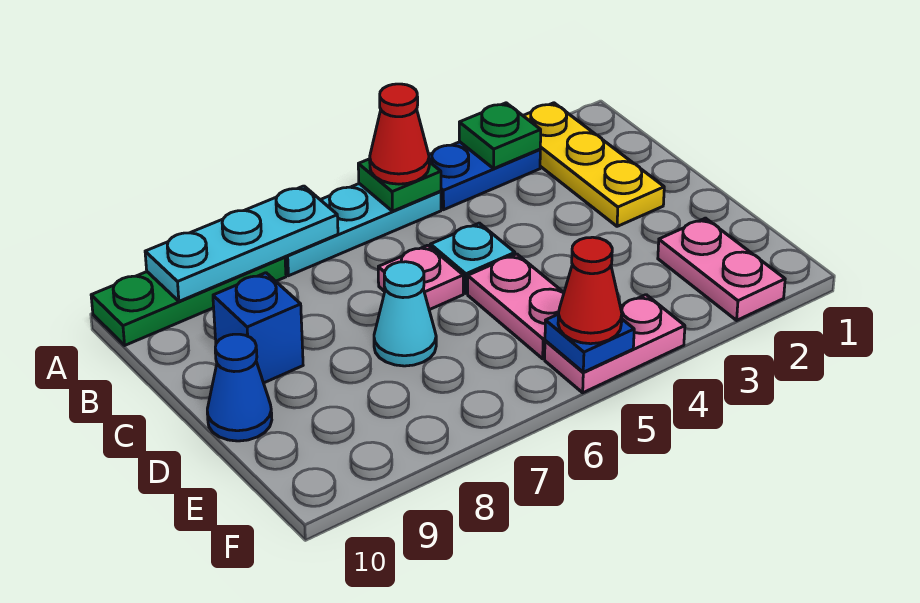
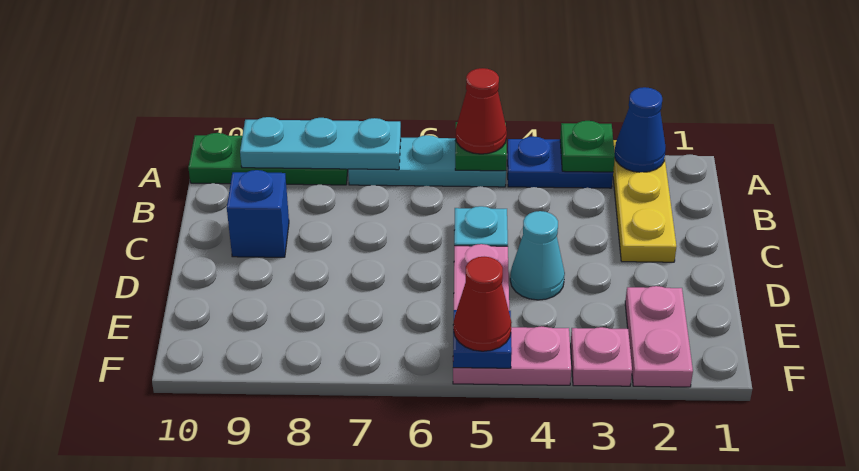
pink plate C6 level 1 -> pink plate F3 level 1
cyan cone D7 level 1 -> cyan cone D4 level 1
blue cone D10 level 1 -> blue cone A2 level 2

